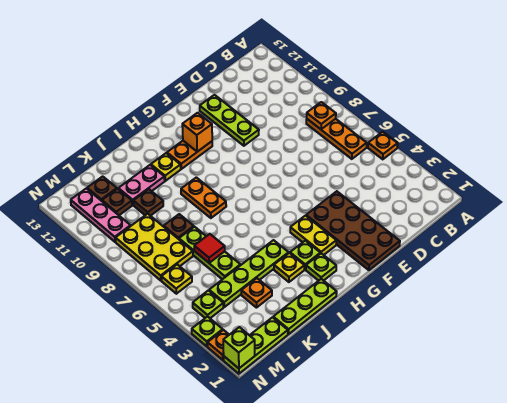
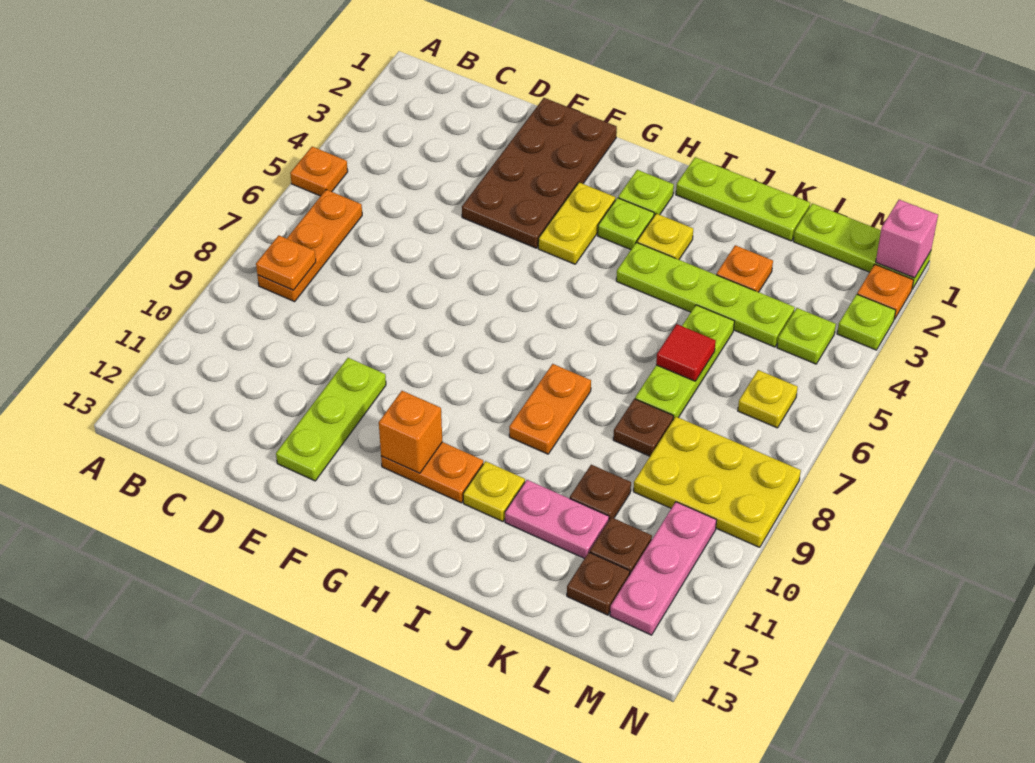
yellow plate L7:M9 level 1 -> yellow plate L8:N9 level 1
lime brick N1 level 2 -> pink brick N1 level 2

